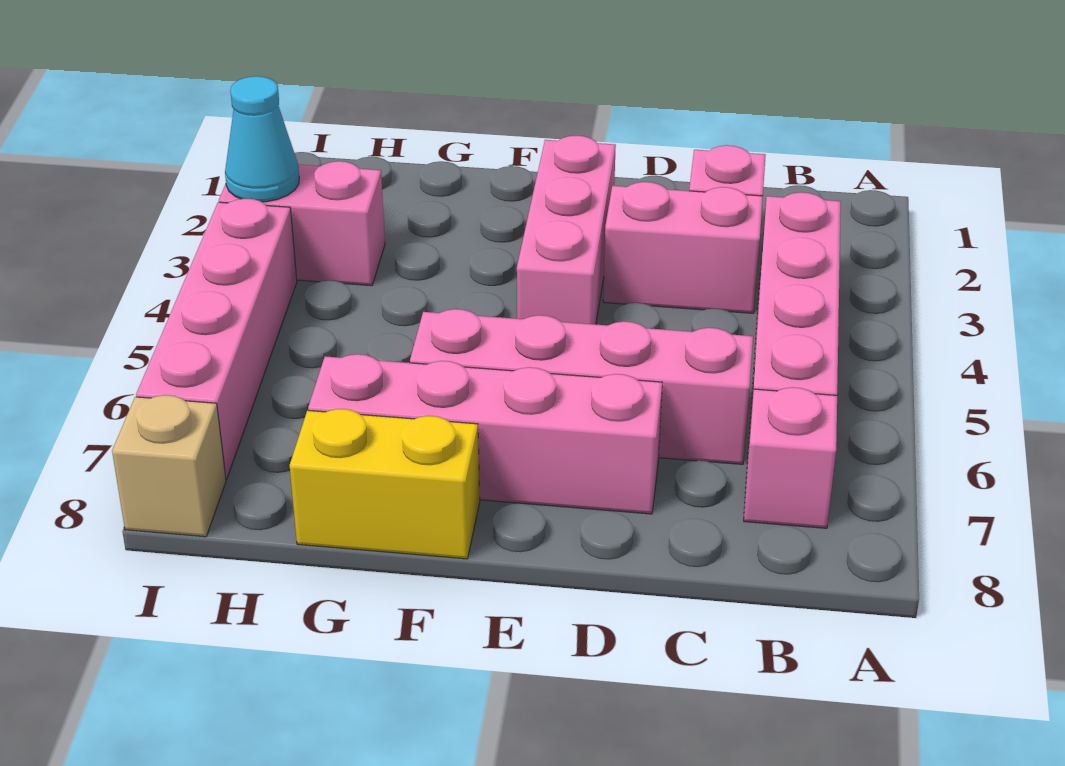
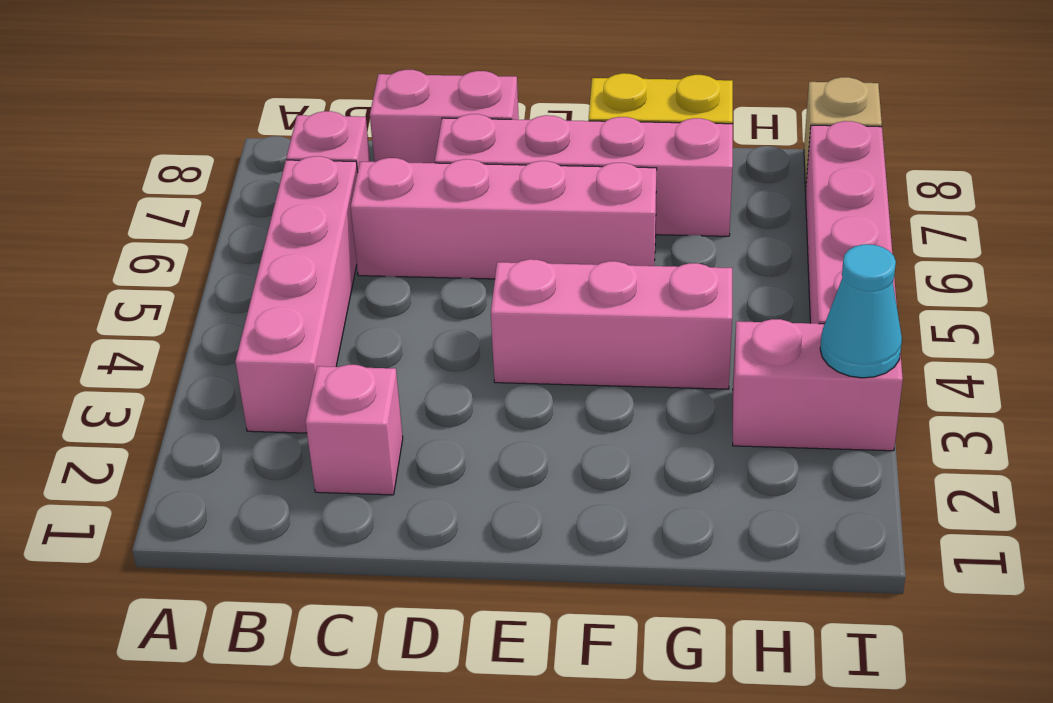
pink brick C3:D3 level 1 -> pink brick C8:D8 level 1
pink brick E2:E4 level 1 -> pink brick E4:G4 level 1

